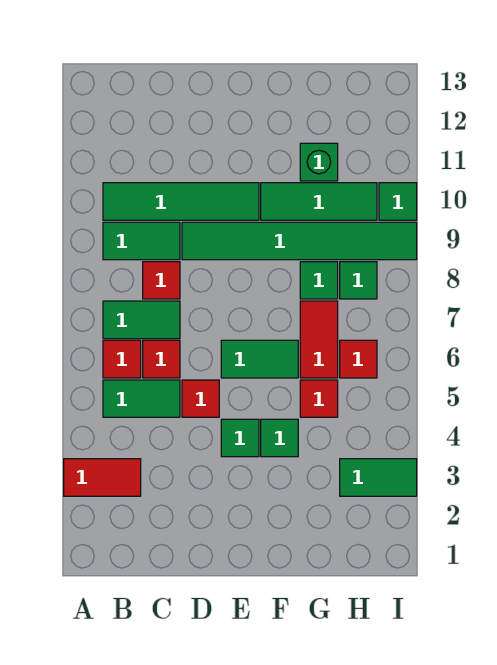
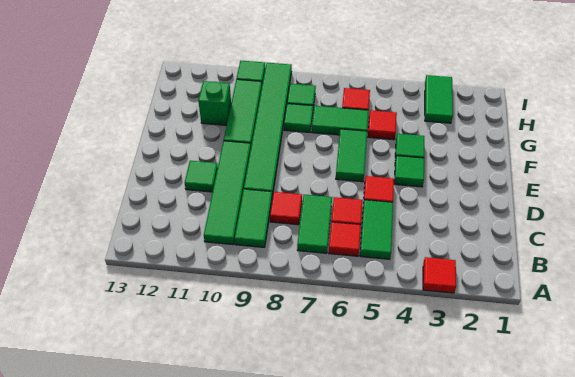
red tile A3:B3 level 1 -> red tile A3 level 1
none -> green tile D11 level 1
red tile G6:G7 level 1 -> green tile G6:G7 level 1

